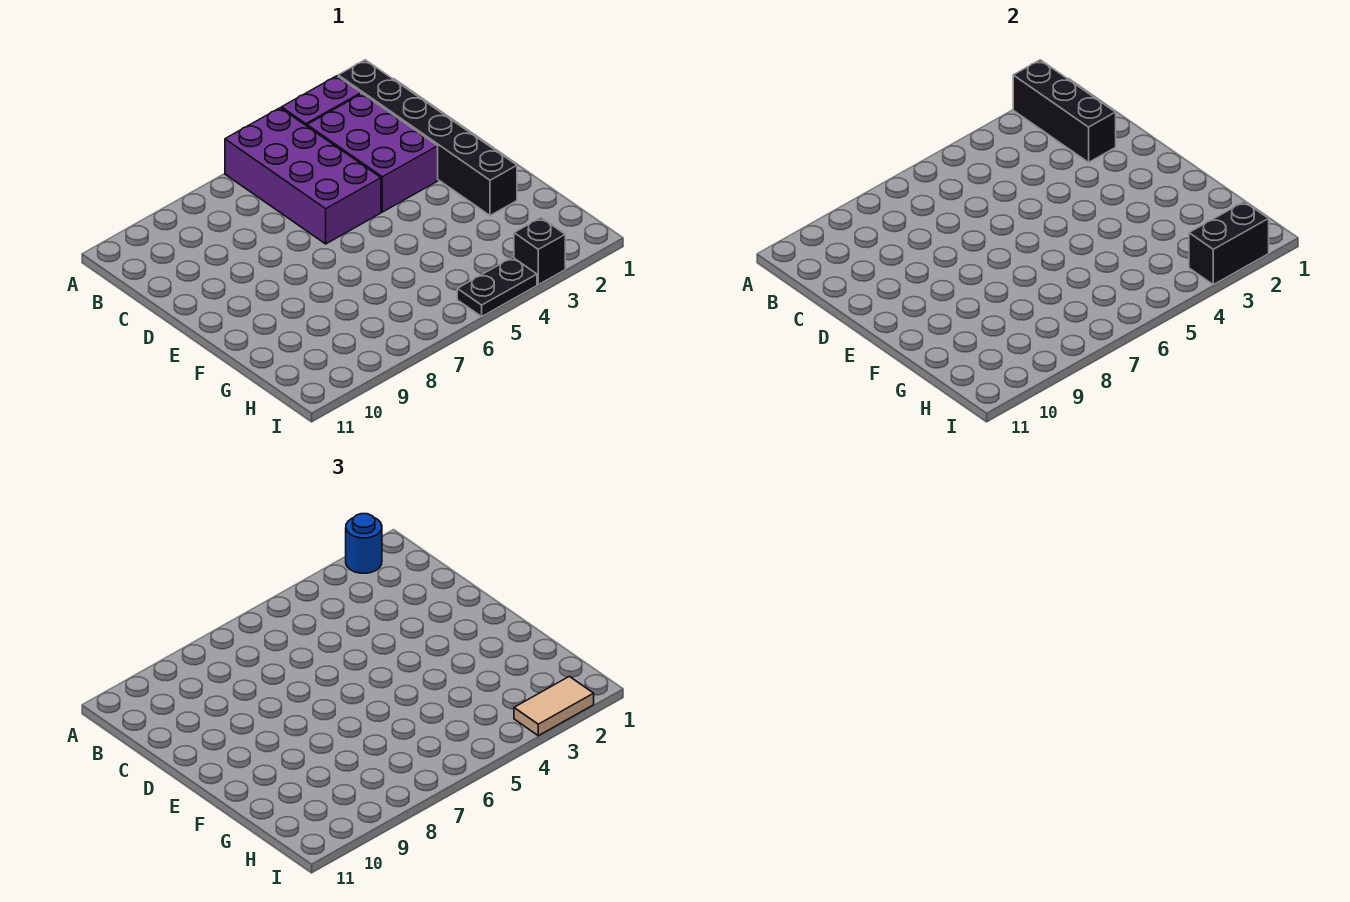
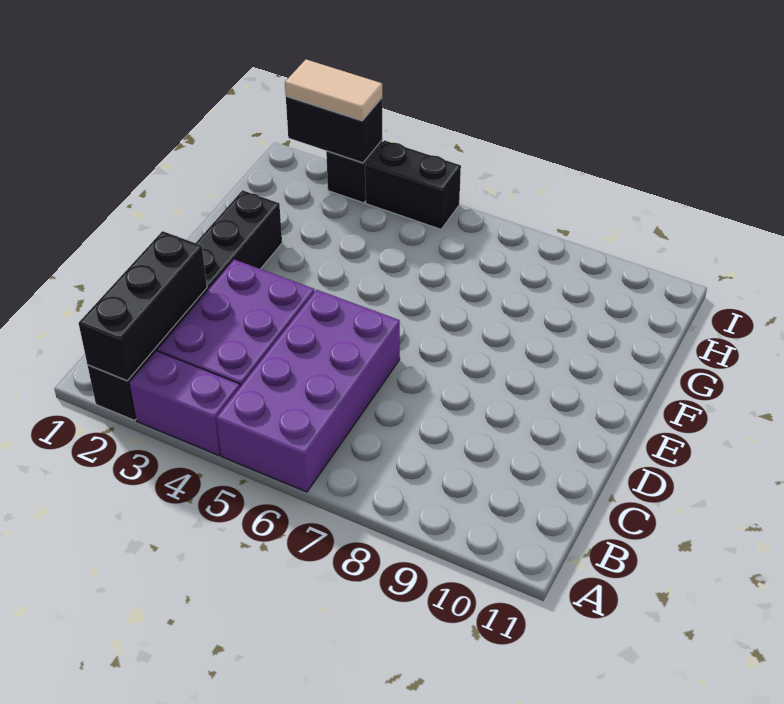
blue round brick A2 level 3 -> none
black plate I4:I5 level 1 -> black brick I4:I5 level 1

